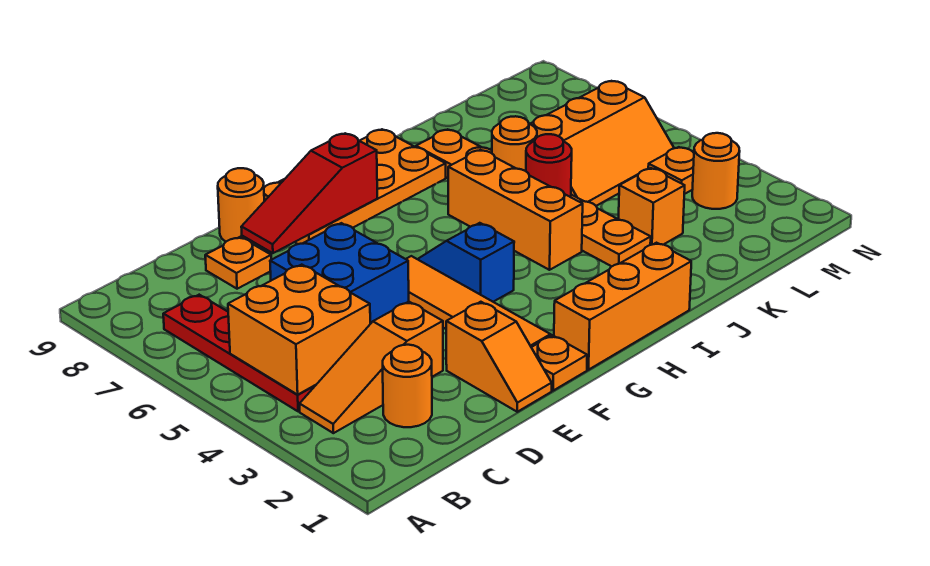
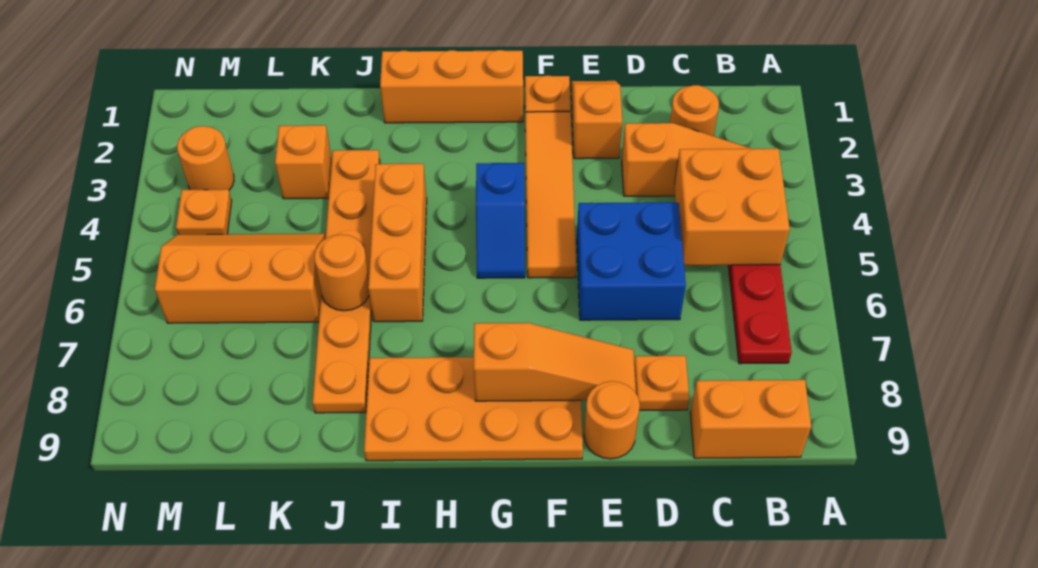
none -> orange brick B9:C9 level 1
red slope E8:G8 level 2 top G -> orange slope E8:G8 level 2 top G
red round brick J5 level 2 -> none

